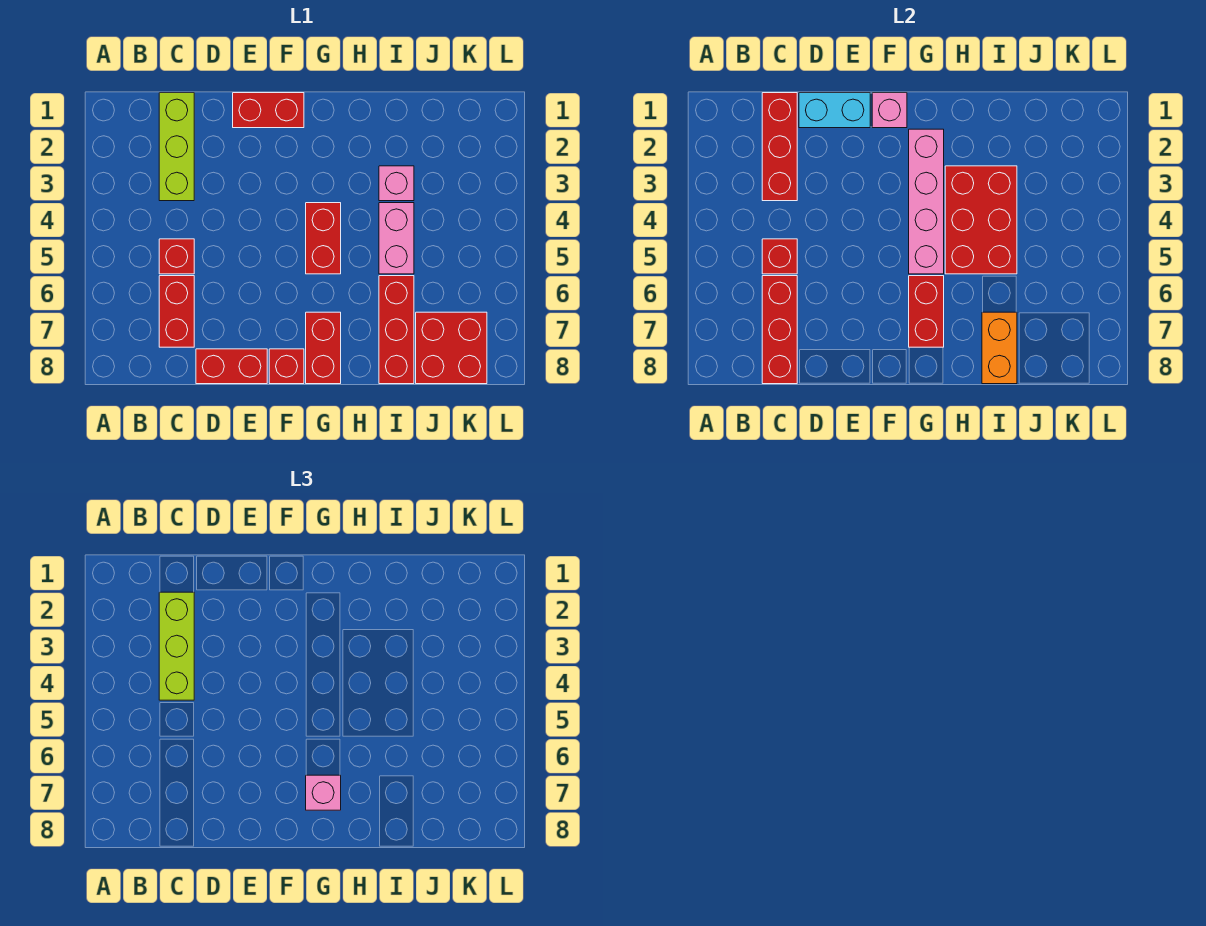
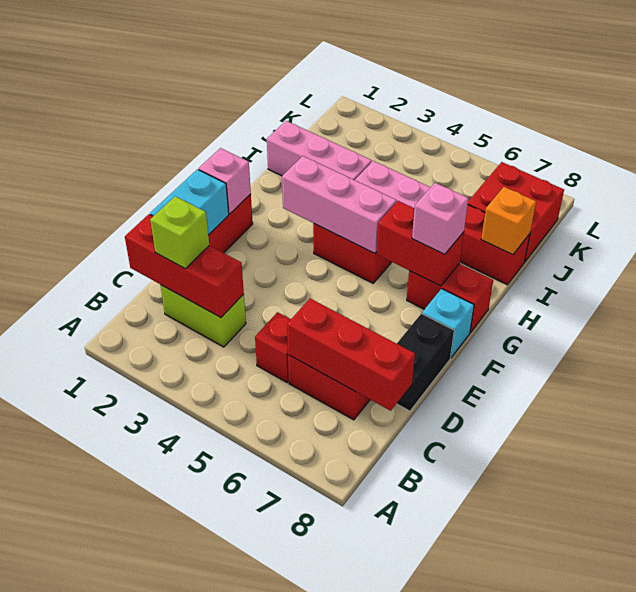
lime brick C1:C3 level 1 -> lime brick C2:C3 level 1
lime brick C2:C4 level 3 -> lime brick C2 level 3
red brick C5 level 2 -> none
red brick D8:E8 level 1 -> black brick D8:E8 level 1
red brick F8 level 1 -> cyan brick F8 level 1
pink brick G2:G5 level 2 -> pink brick G3:G5 level 2
red brick H3:I5 level 2 -> none
pink brick I3 level 1 -> pink brick I1:I3 level 1
orange brick I7:I8 level 2 -> orange brick I8 level 2

